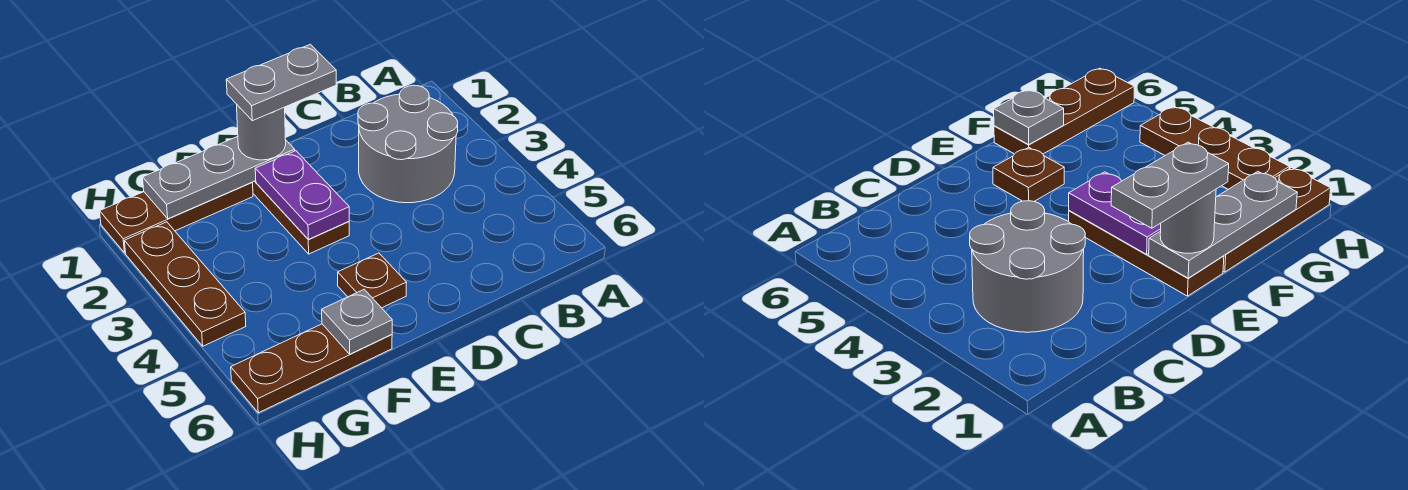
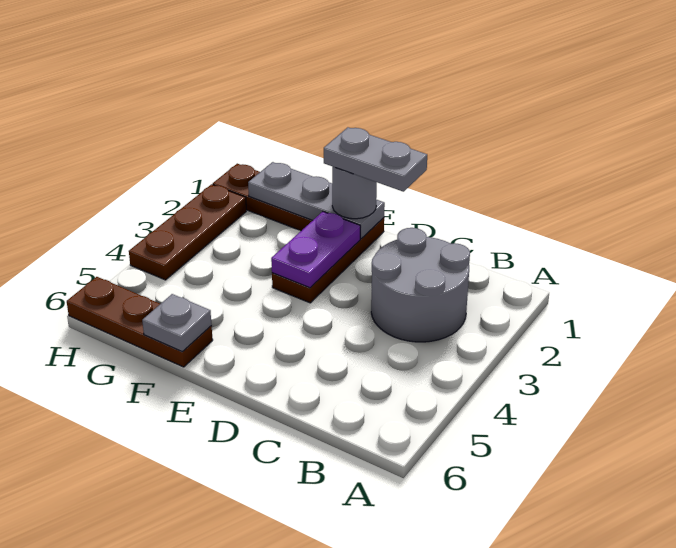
brown plate E5 level 1 -> none

